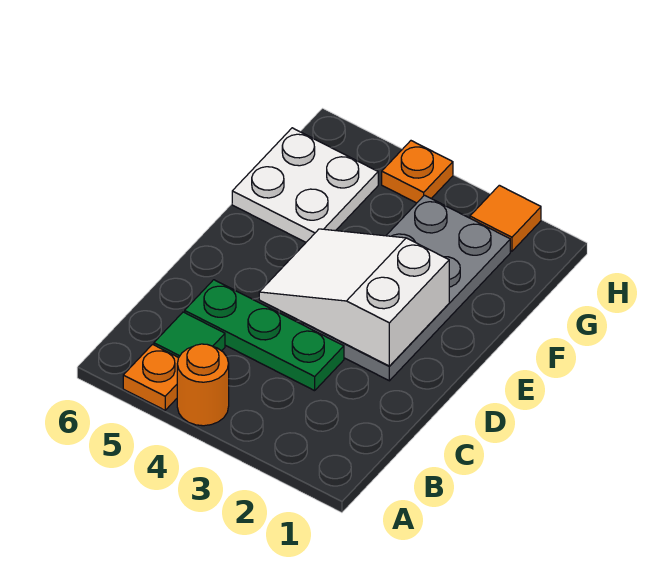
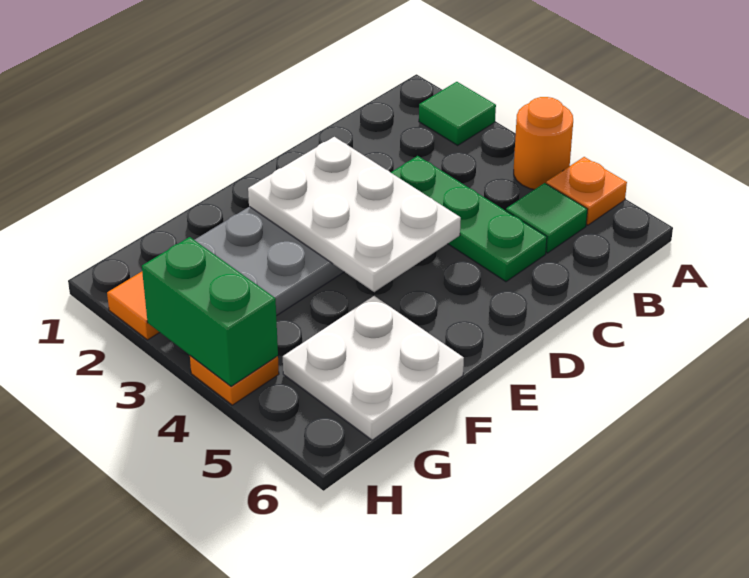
none -> green tile A2 level 1
white slope D2:E4 level 2 top 2 -> white plate D2:E4 level 2
none -> green brick H3:H4 level 2

